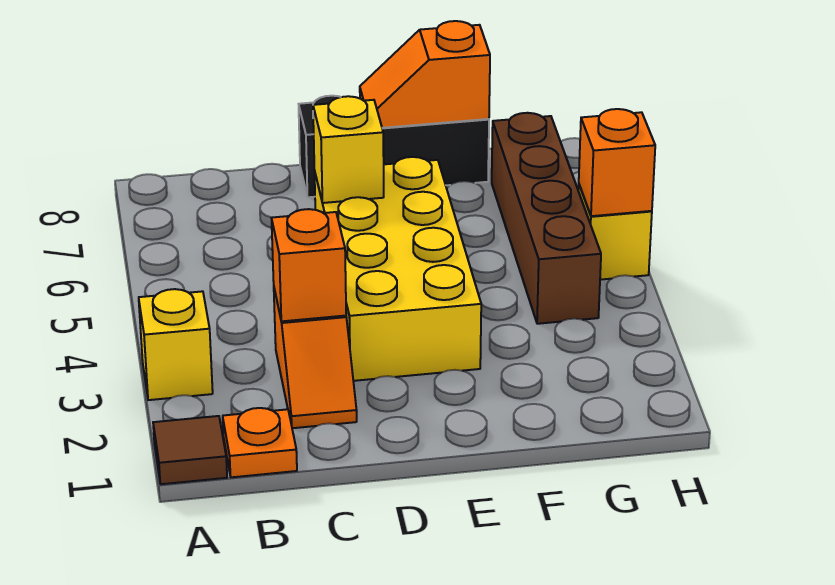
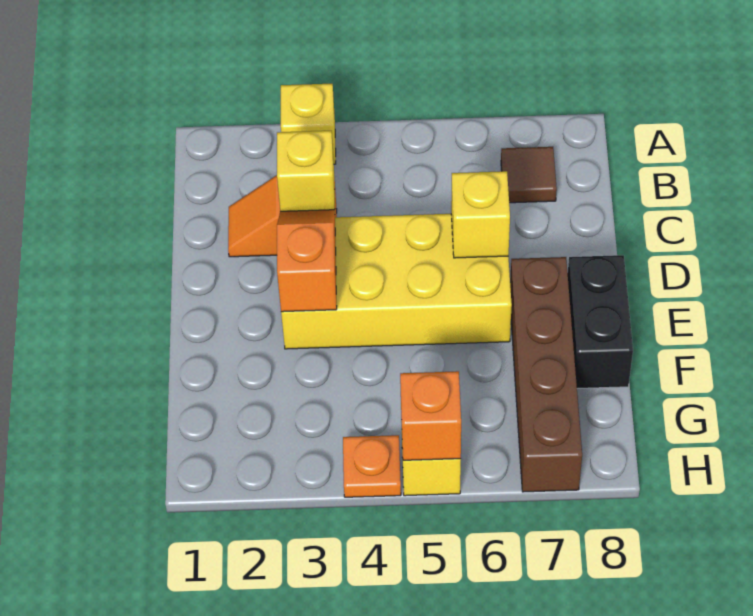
brown tile A1 level 1 -> brown tile B7 level 1
orange plate B1 level 1 -> orange plate H4 level 1
orange brick C3 level 2 -> yellow brick C3 level 2
black brick D8:F8 level 1 -> black brick E8:F8 level 1
orange slope E8:F8 level 2 top F -> orange slope D3:E3 level 2 top E
brown brick G4:G7 level 1 -> brown brick E7:H7 level 1

